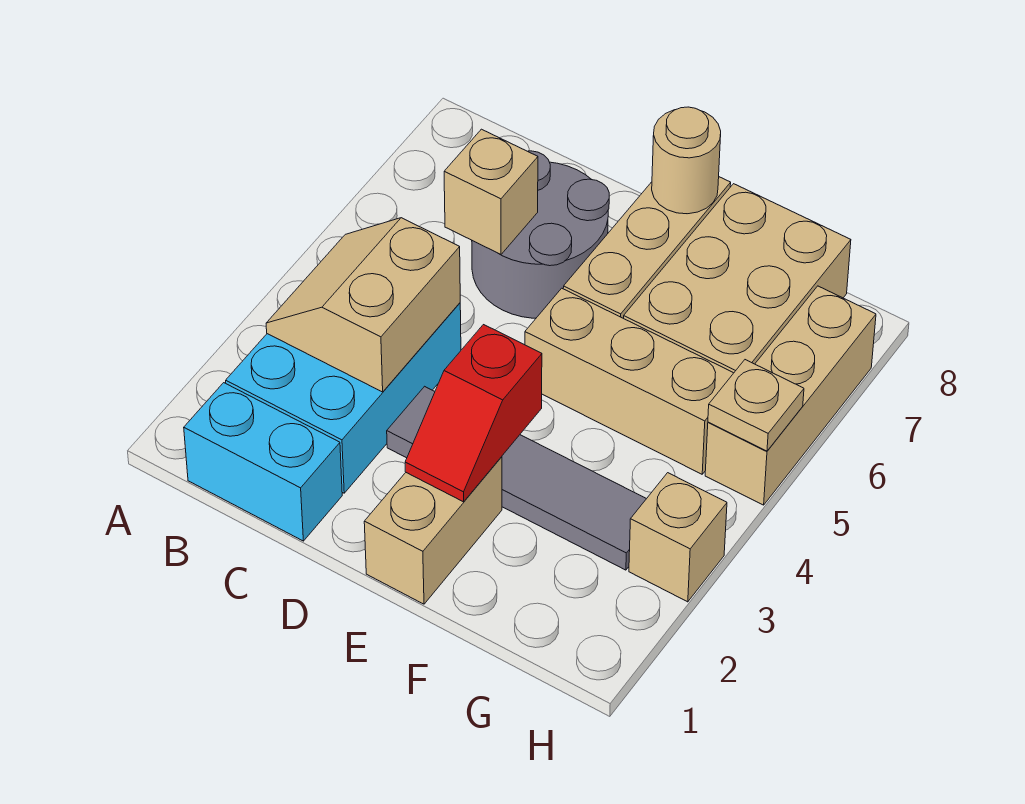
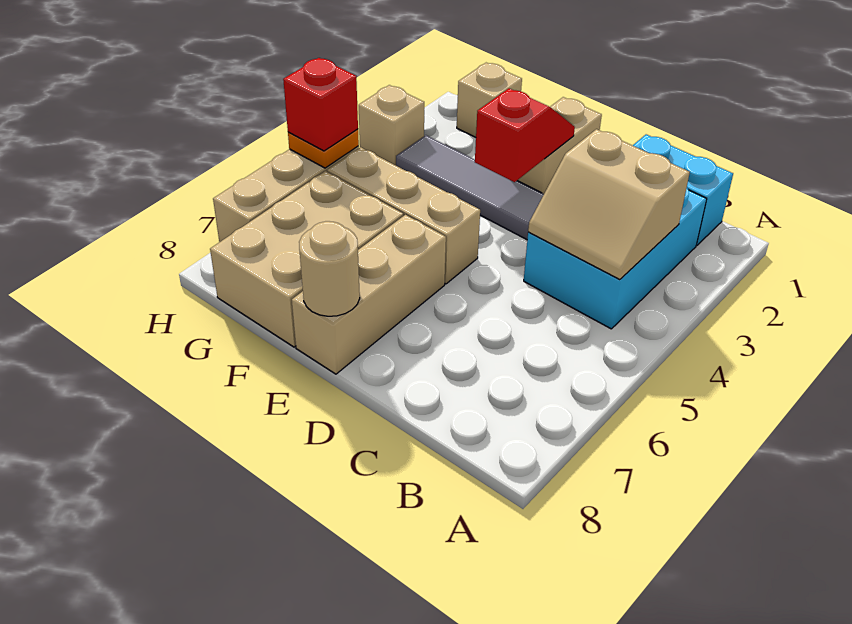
tan slope B3:C4 level 2 top C -> tan slope B3:C4 level 2 top 3
grey round brick C6:D7 level 1 -> none
tan brick C6 level 2 -> tan brick G1 level 1
tan plate H5 level 2 -> orange plate H5 level 2
none -> red brick H5 level 3

